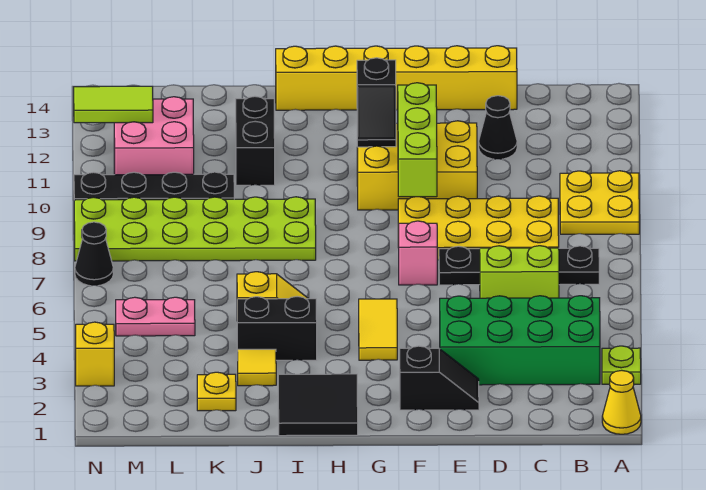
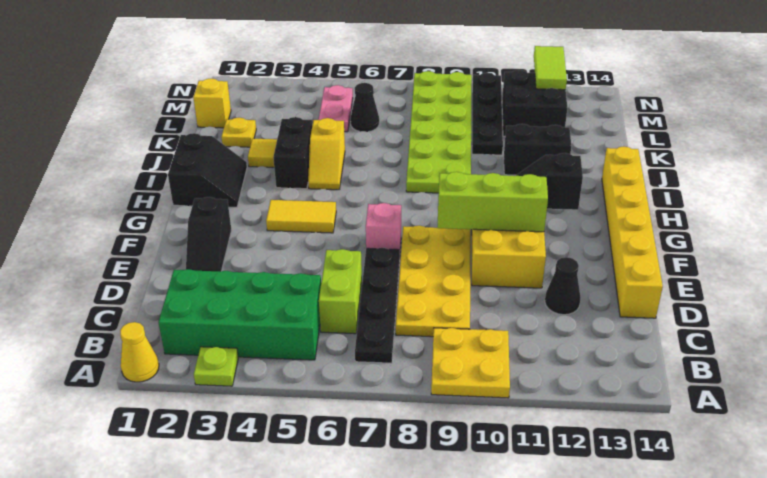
green brick B3:E4 level 1 -> green brick B2:C5 level 1
black tile H1:I2 level 1 -> black slope H1:I2 level 1 top 1
pink brick L11:M12 level 1 -> black brick L11:M12 level 1
yellow brick N3 level 1 -> yellow brick L1 level 1
black cone N7 level 1 -> black cone L6 level 1

